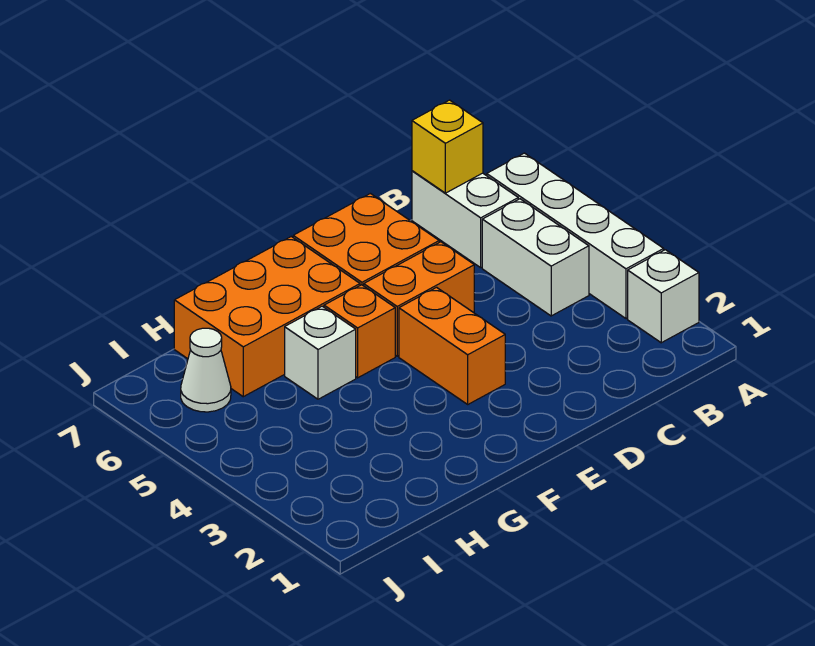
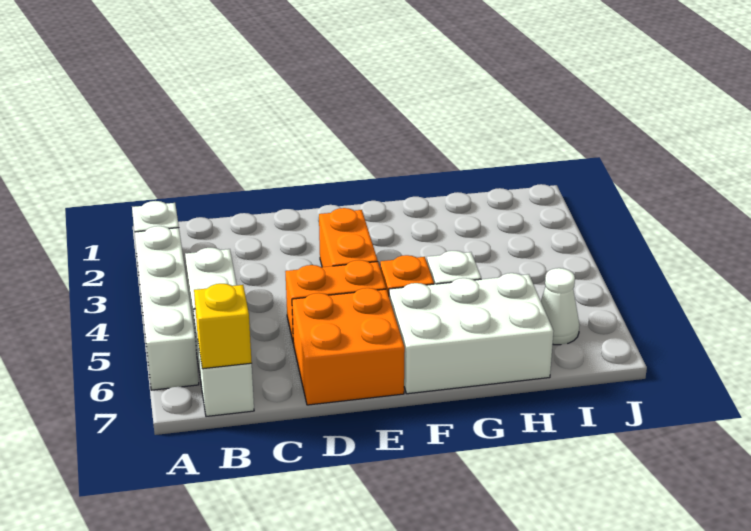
orange brick F6:H7 level 1 -> white brick F6:H7 level 1

